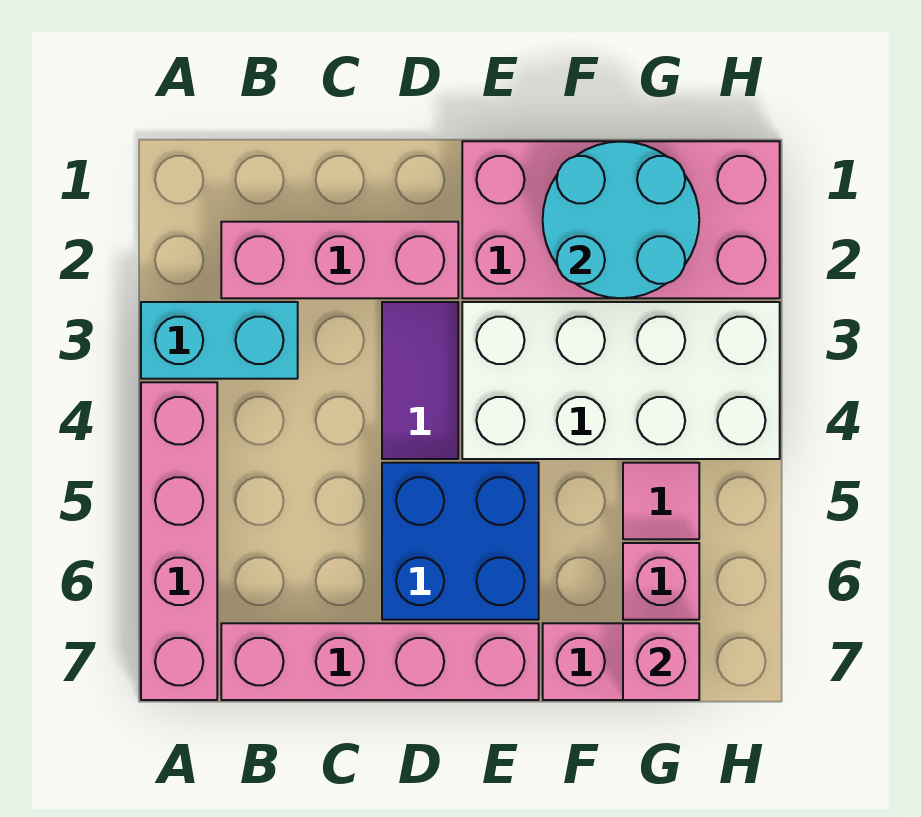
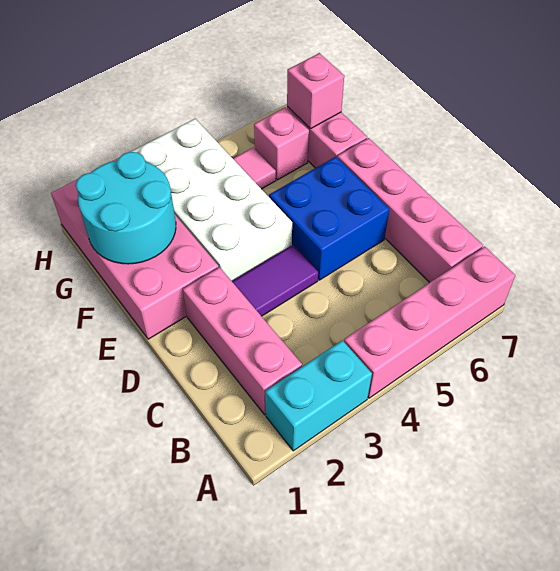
cyan brick A3:B3 level 1 -> cyan brick A2:A3 level 1

